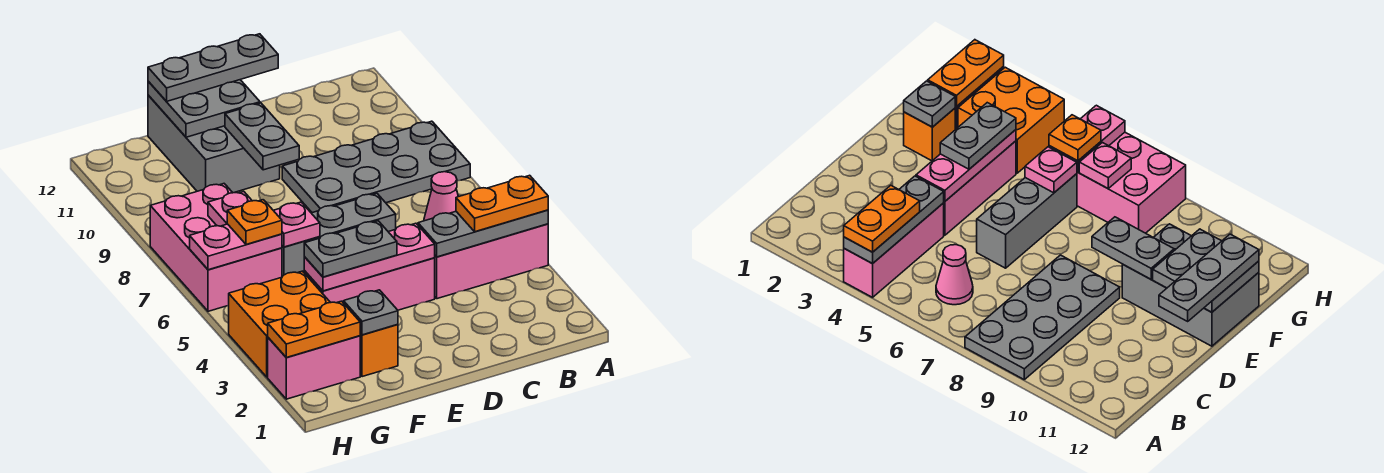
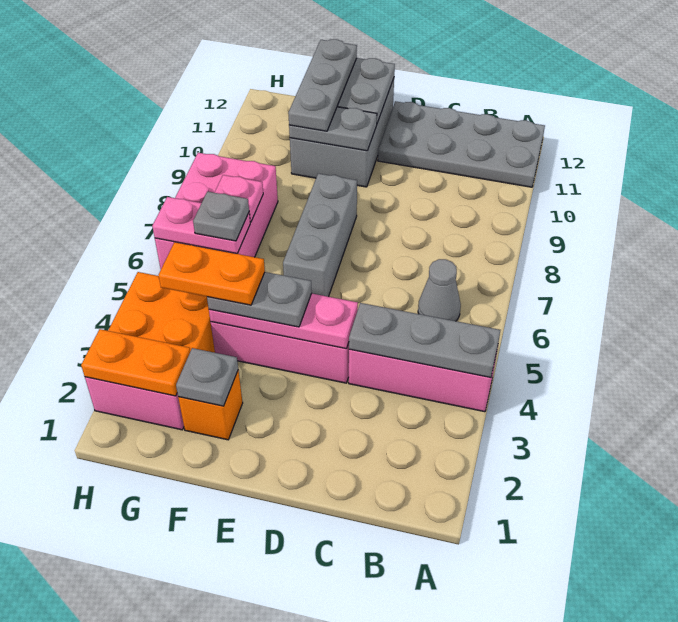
orange plate A4:B4 level 3 -> orange plate F4:G4 level 4
grey plate A8:D9 level 1 -> grey plate A11:D12 level 1
pink cone B6 level 1 -> grey cone B6 level 1
grey brick D6:F6 level 1 -> grey brick E6:E8 level 1
grey plate D12:F12 level 3 -> grey plate F10:F12 level 3
grey plate E9:E10 level 2 -> grey plate E10:F10 level 2
pink plate F6 level 2 -> none
orange plate G6 level 3 -> grey plate G6 level 3

